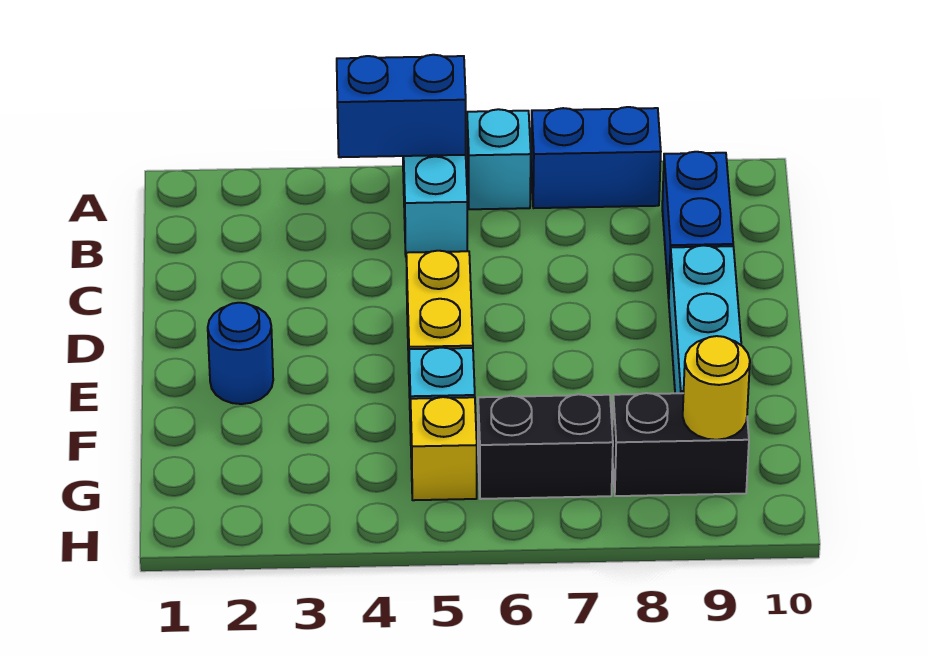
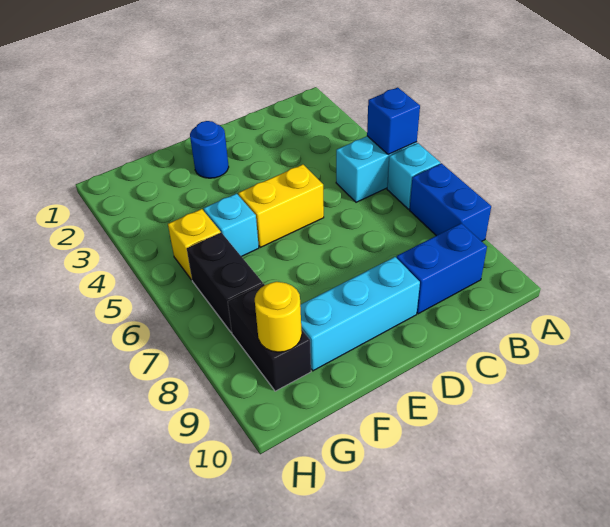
blue brick A4:A5 level 2 -> blue brick A5 level 2

